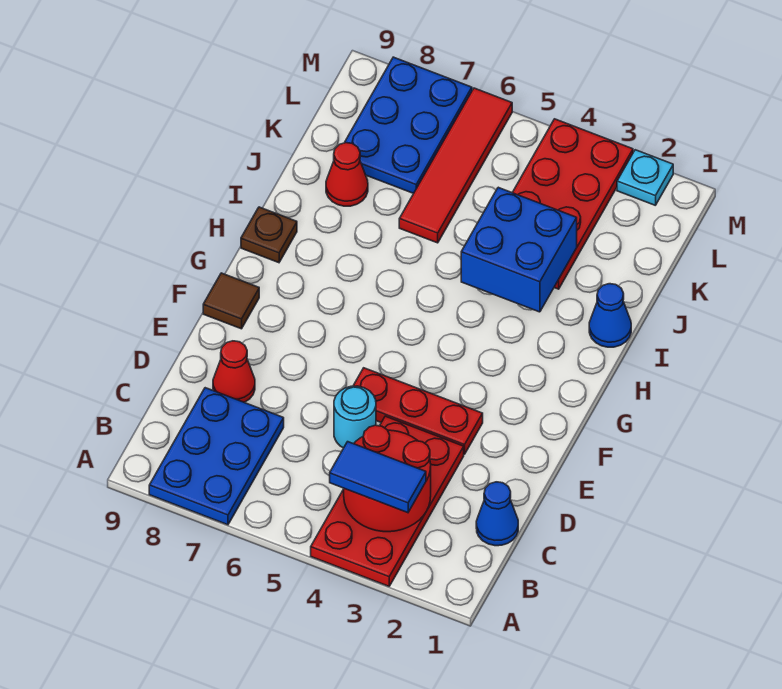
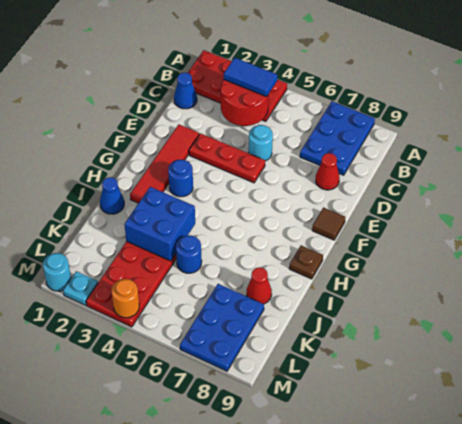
red plate A3:D4 level 1 -> red plate A1:B4 level 1
none -> blue round brick G3 level 1
none -> blue round brick J5 level 1
red tile J6:M6 level 1 -> red tile E2:H2 level 1
none -> cyan round brick M1 level 1
none -> orange round brick M4 level 2

